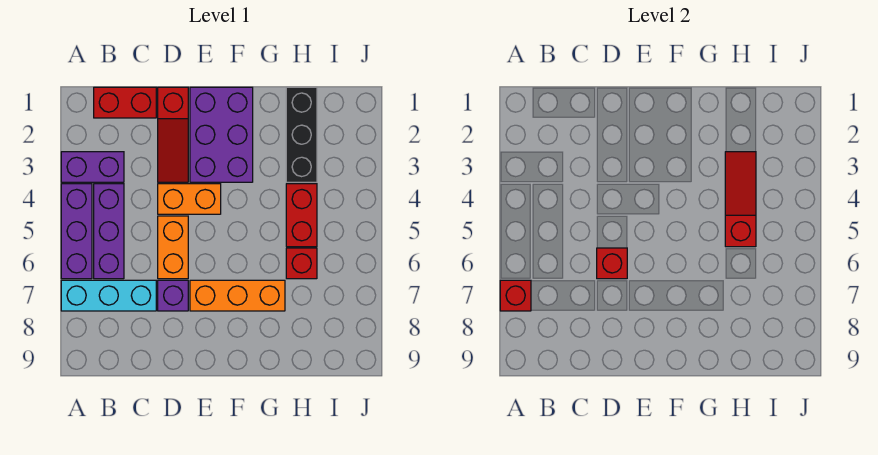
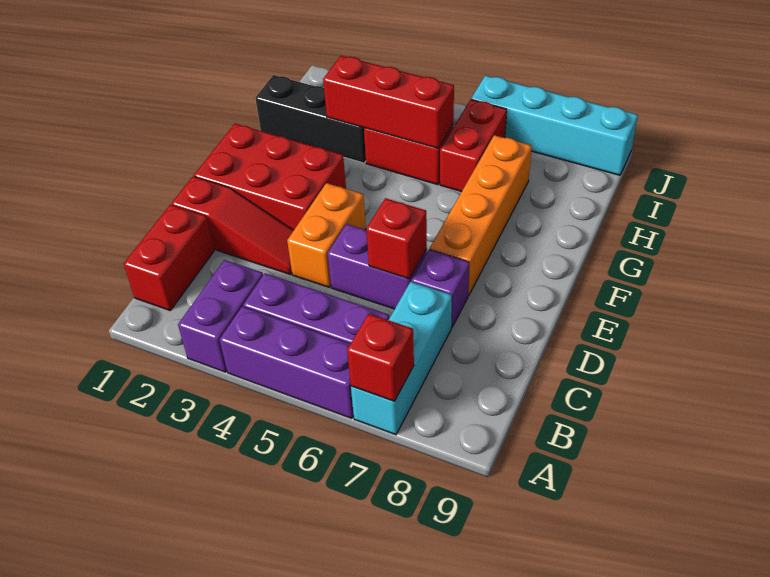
orange brick D5:D6 level 1 -> purple brick D5:D6 level 1
purple brick E1:F3 level 1 -> red brick E1:F3 level 1
orange brick E7:G7 level 1 -> orange brick E7:H7 level 1
red slope H3:H5 level 2 top 5 -> red brick H3:H5 level 2
red brick H6 level 1 -> red brick H6:I6 level 1
none -> cyan brick J6:J9 level 1

